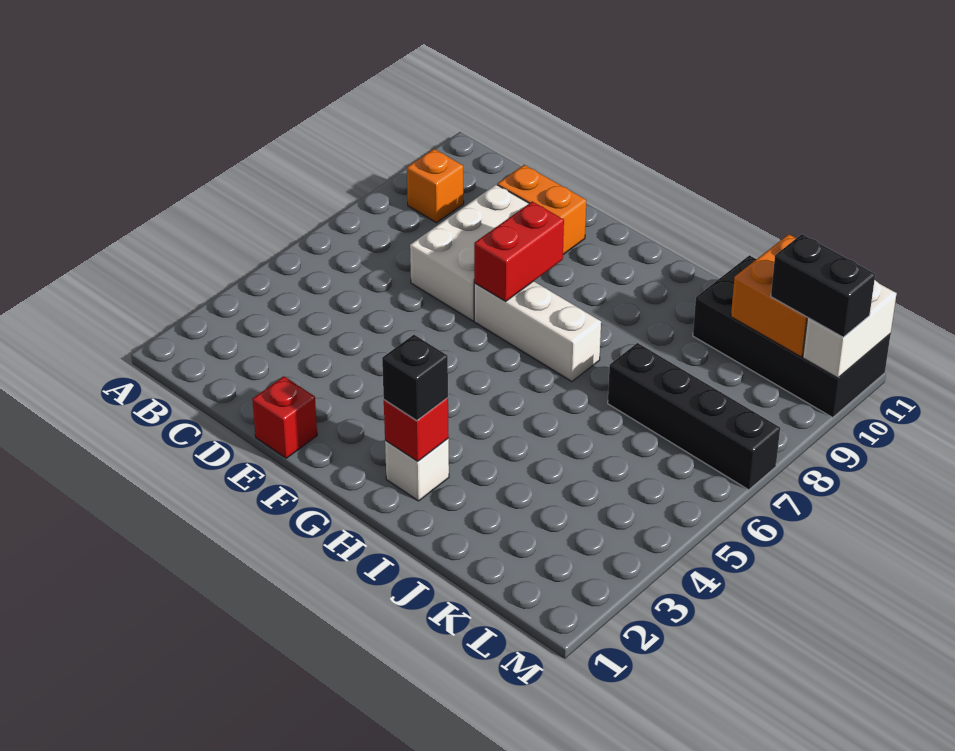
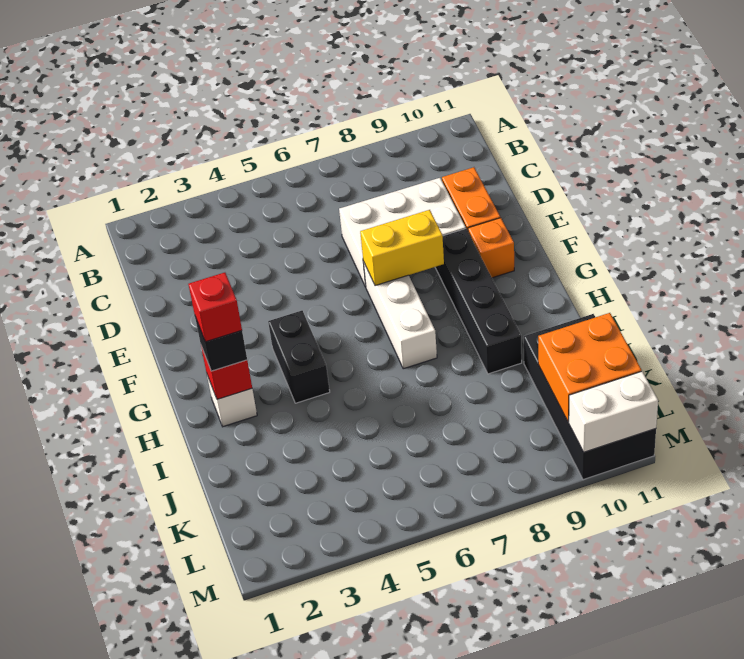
orange brick B9 level 1 -> orange brick F10 level 1
red brick E1 level 1 -> red brick H2 level 4
red brick F7:F8 level 2 -> yellow brick F7:F8 level 2
black brick J7:M7 level 1 -> black brick F9:I9 level 1
black brick L10:M10 level 3 -> black brick G4:H4 level 1

